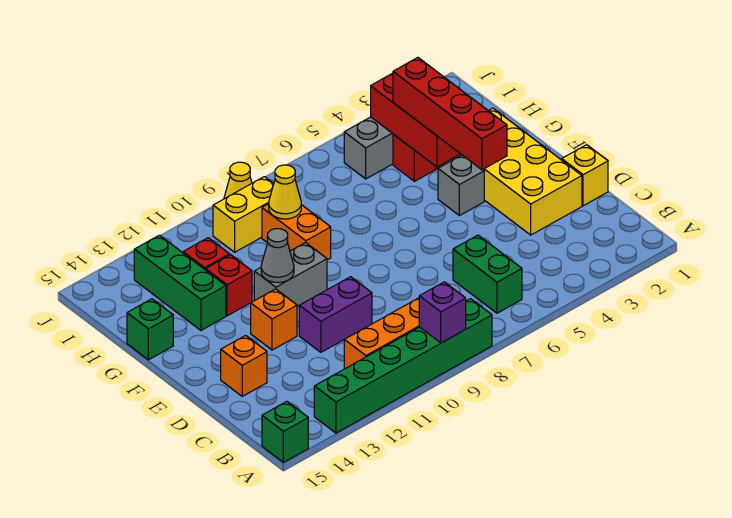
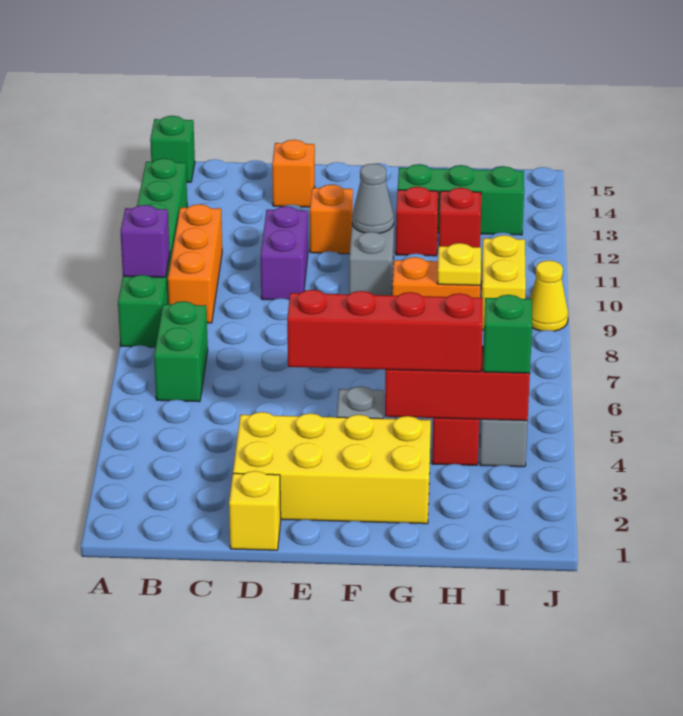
green brick B6:C6 level 1 -> green brick B6:B7 level 1
green brick G15 level 1 -> green brick I4 level 3
yellow cone H9 level 2 -> yellow plate H9 level 2

